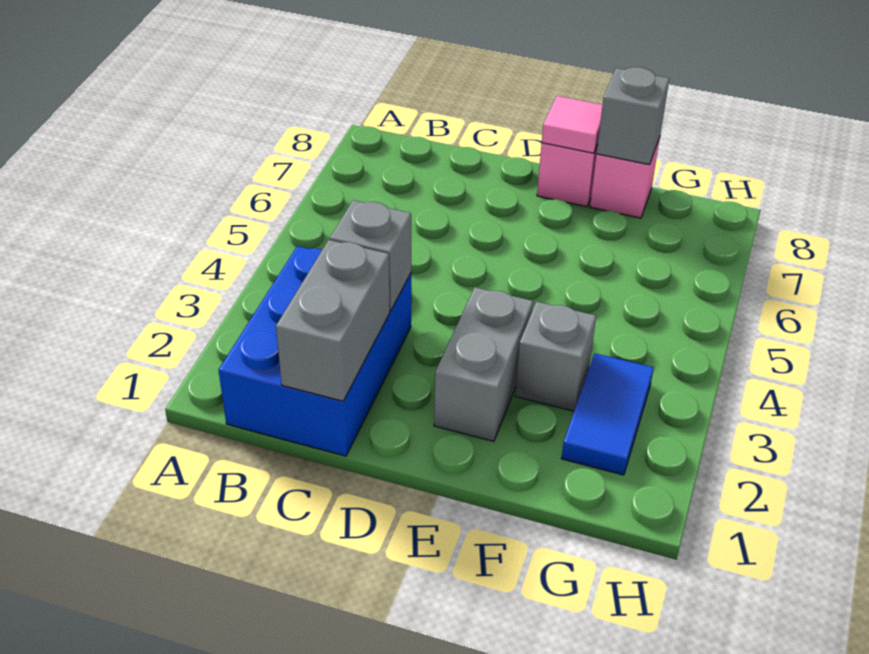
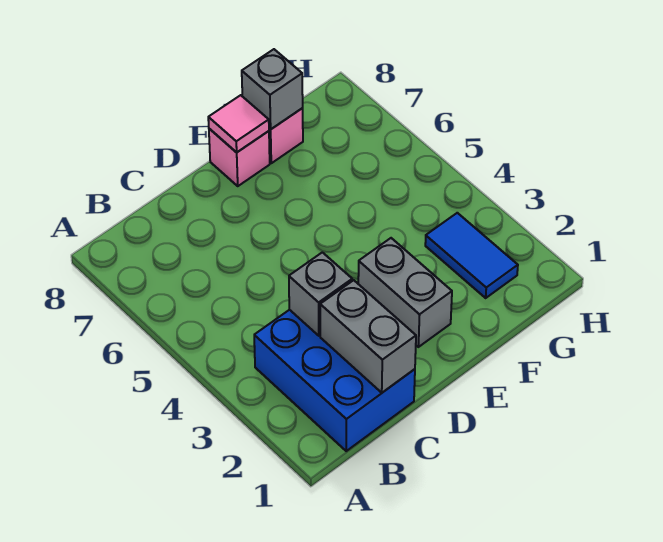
grey brick F3 level 1 -> none

